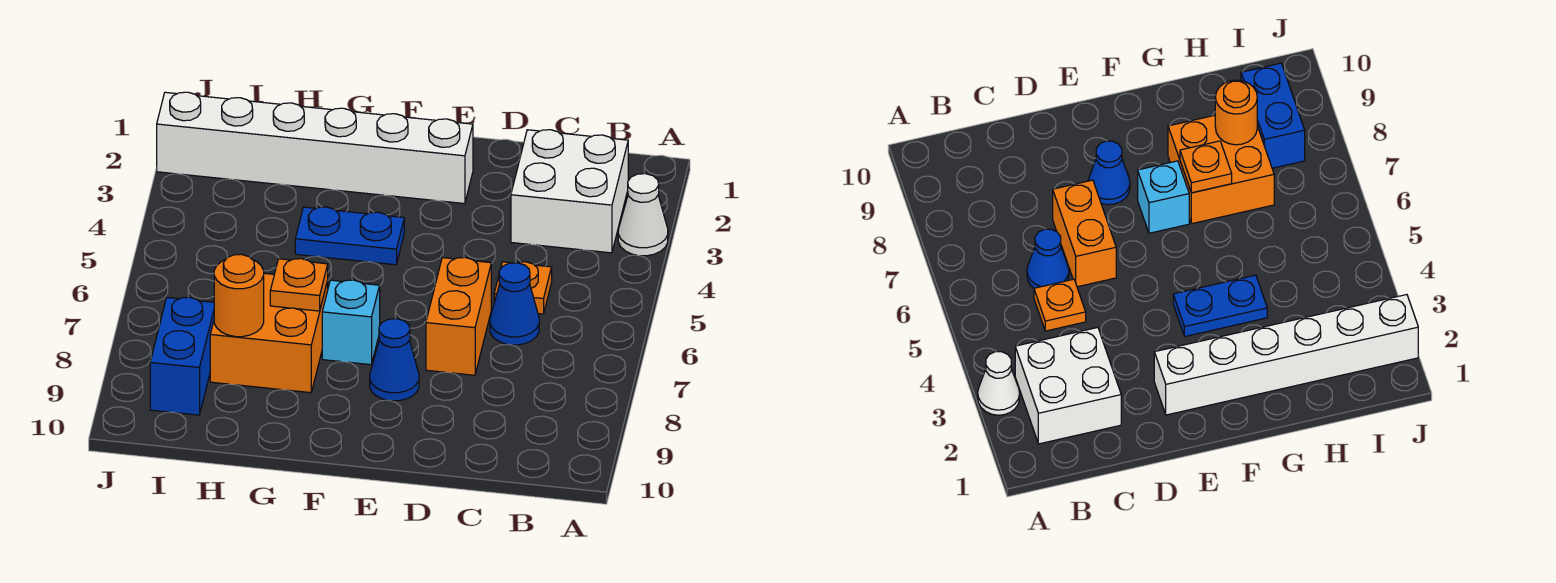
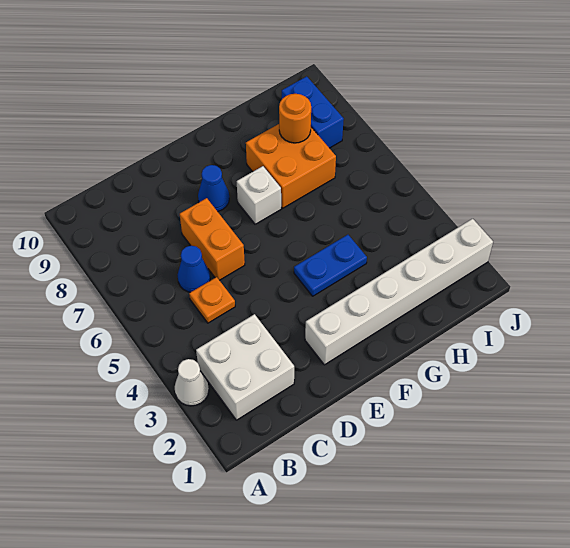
cyan brick F7 level 1 -> white brick F7 level 1
orange plate G7 level 2 -> none

